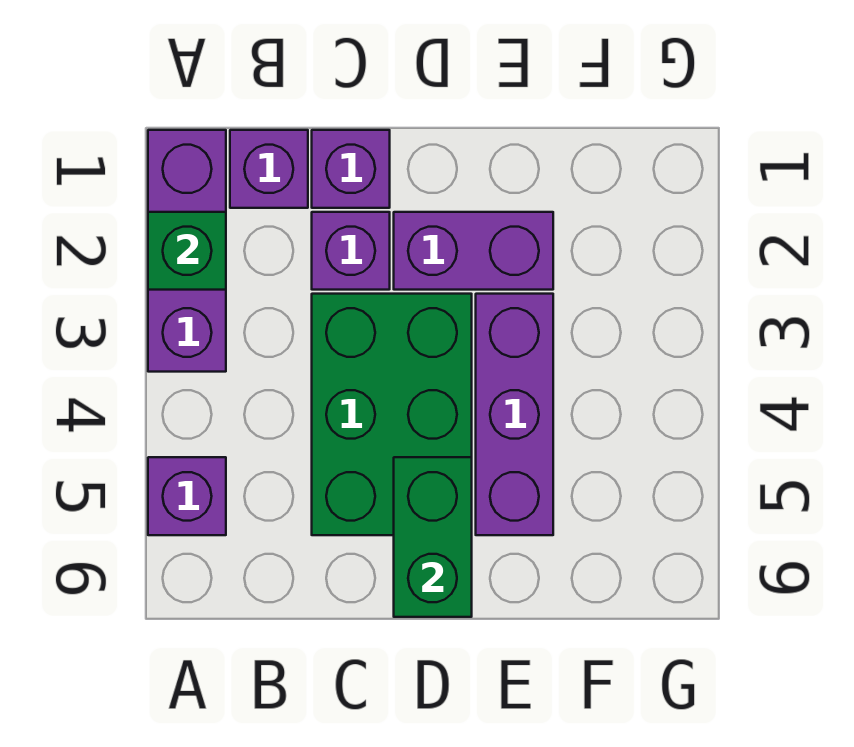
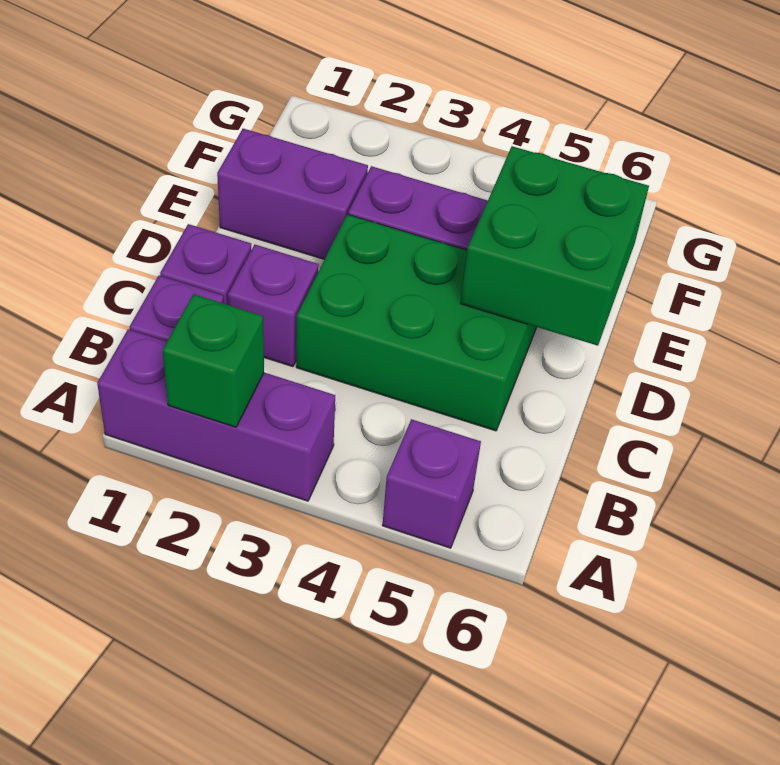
purple brick D2:E2 level 1 -> purple brick E1:E2 level 1
green brick D5:D6 level 2 -> green brick D5:E6 level 2

